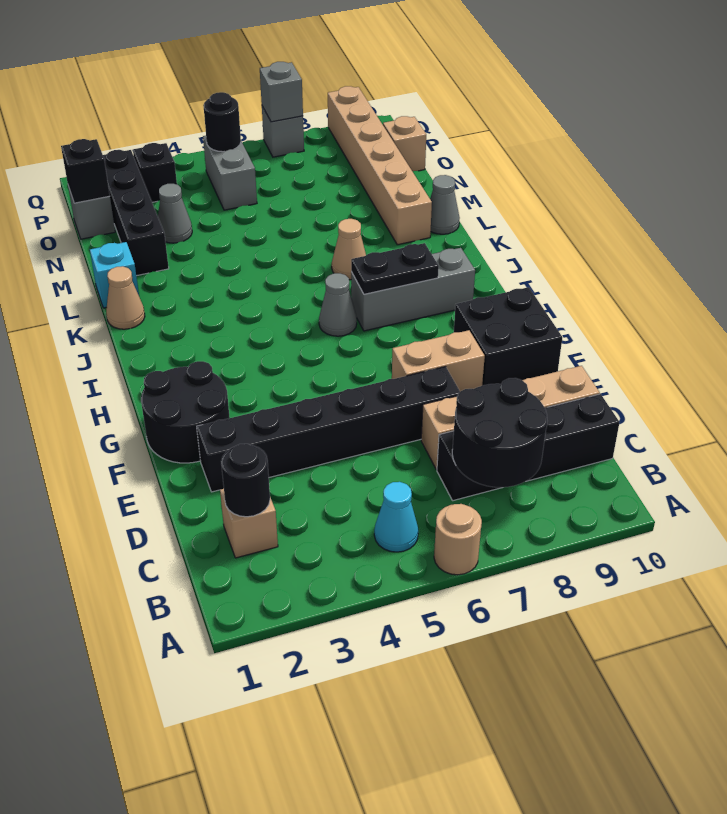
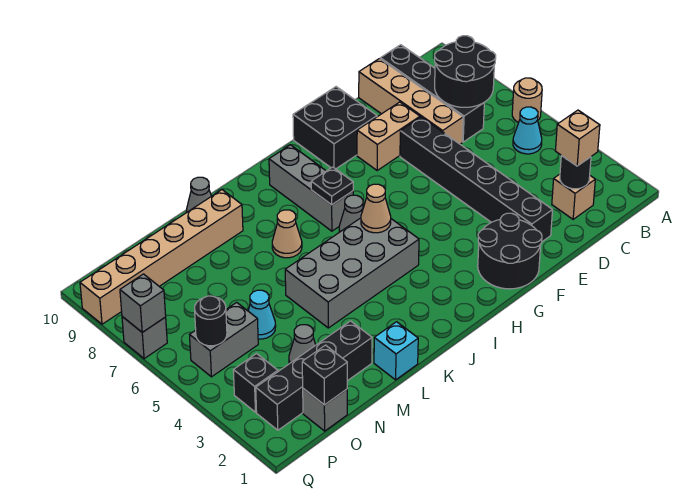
tan brick F7:F8 level 1 -> tan brick E8:F8 level 1
none -> grey brick I4:L5 level 1
black plate I7:I8 level 2 -> black plate I7 level 2
tan cone K1 level 1 -> tan cone I5 level 2
none -> cyan cone N5 level 1
tan brick O10 level 1 -> tan brick C2 level 3

